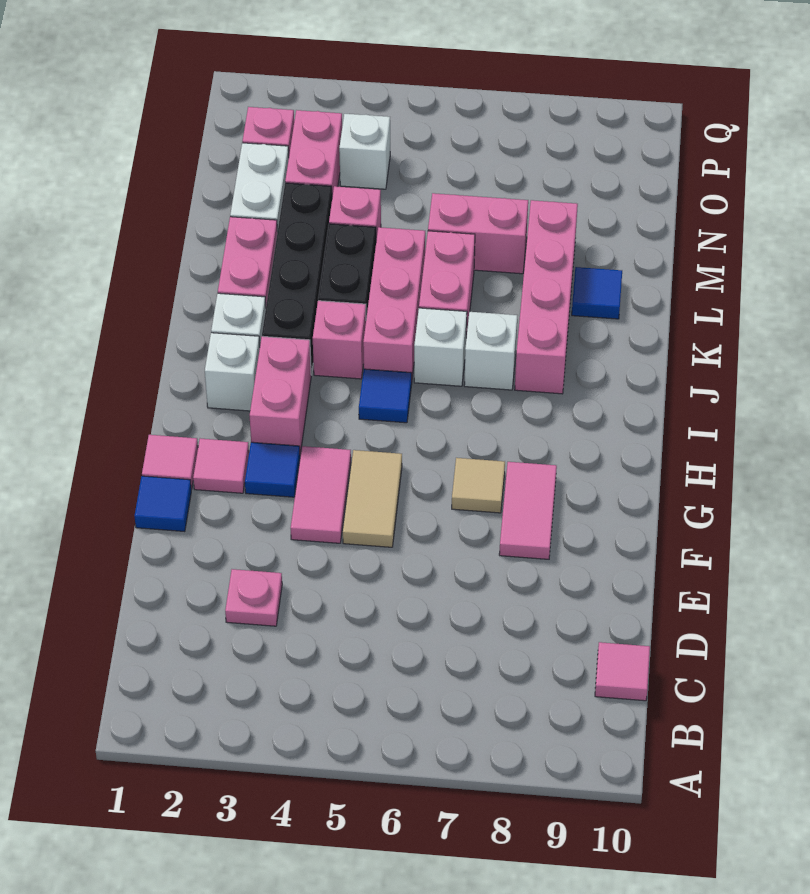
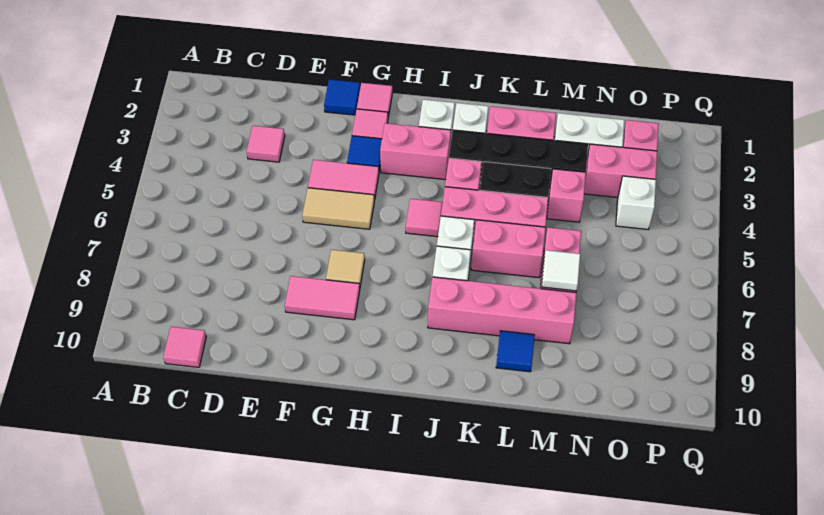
pink plate D3 level 1 -> pink tile D3 level 1
blue tile I5 level 1 -> pink tile I5 level 1
none -> white tile M7 level 2

